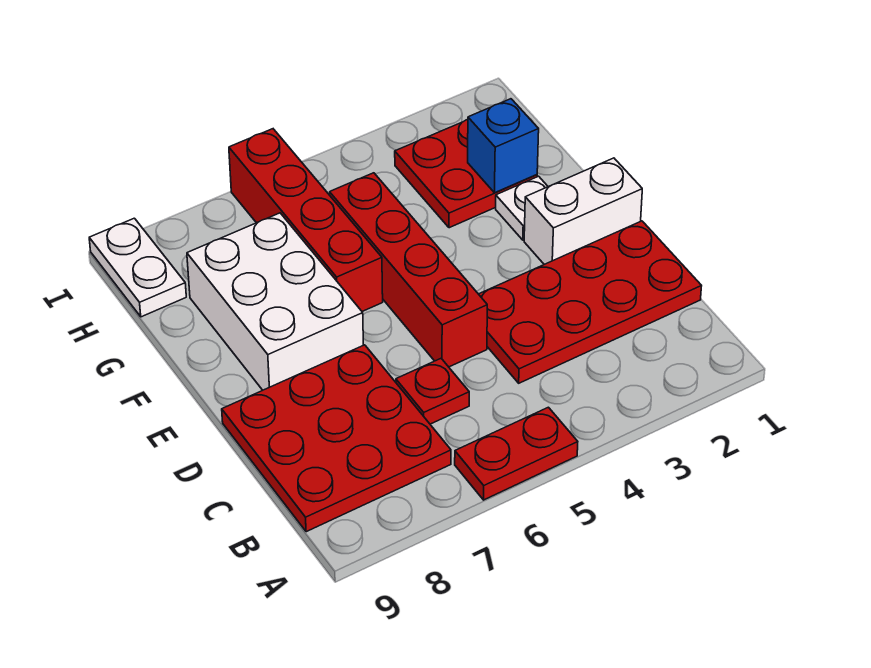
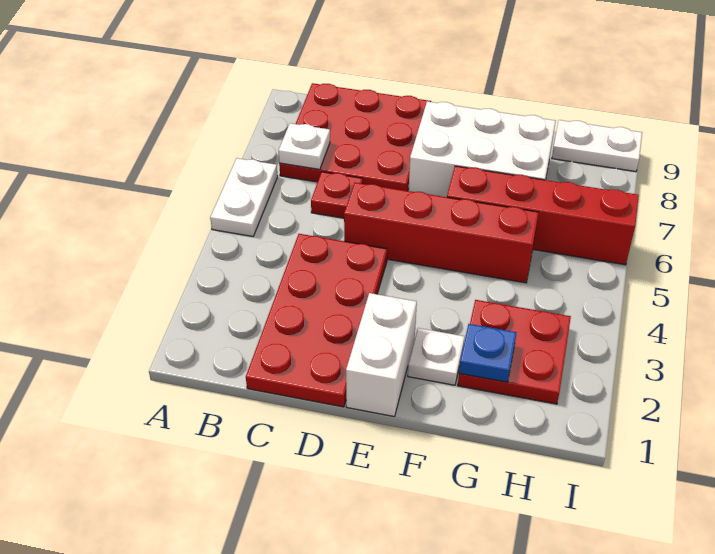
red plate A5:A6 level 1 -> white plate A5:A6 level 1
none -> white plate B7 level 2
blue brick G2 level 2 -> blue plate G2 level 2

